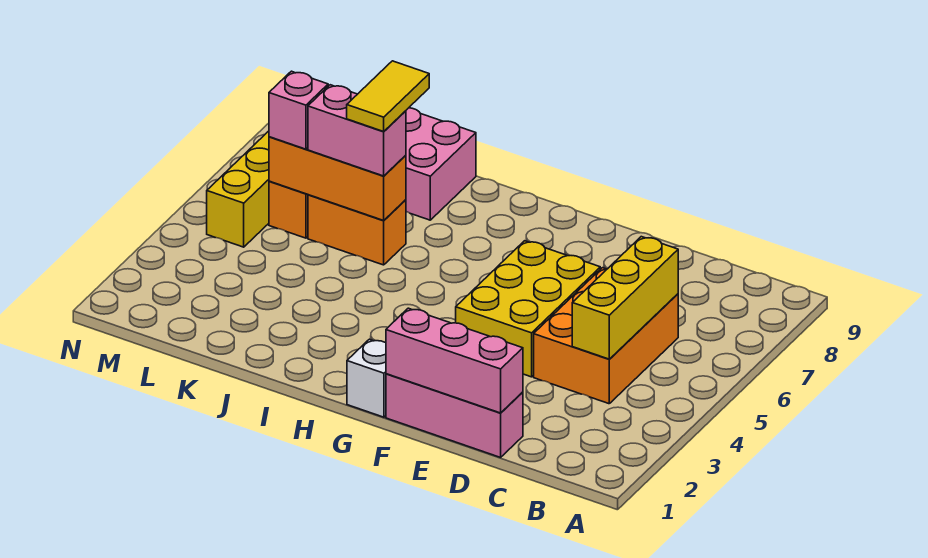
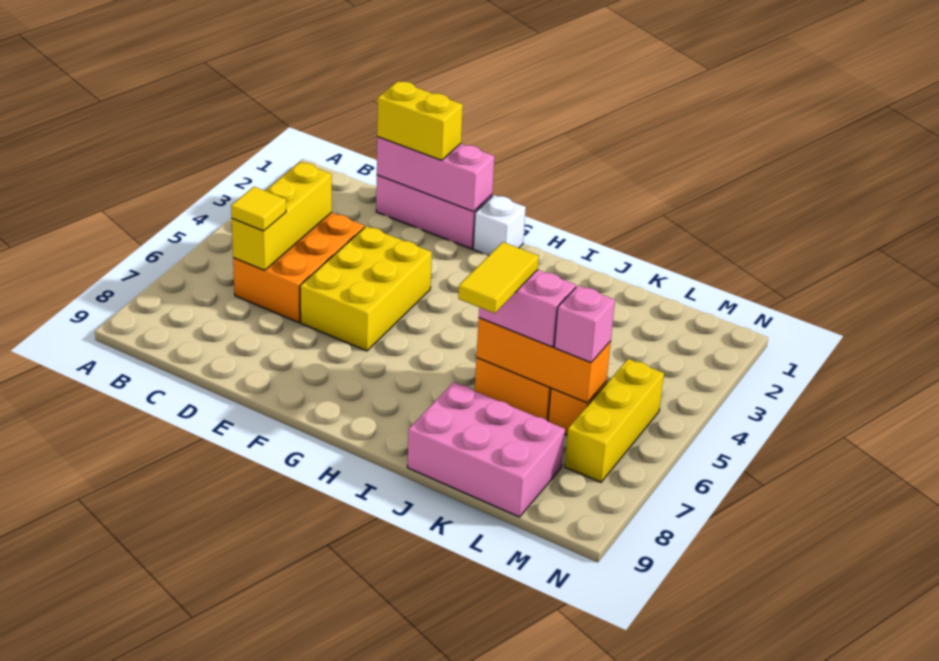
none -> yellow tile C6 level 3
none -> yellow brick D1:E1 level 3

